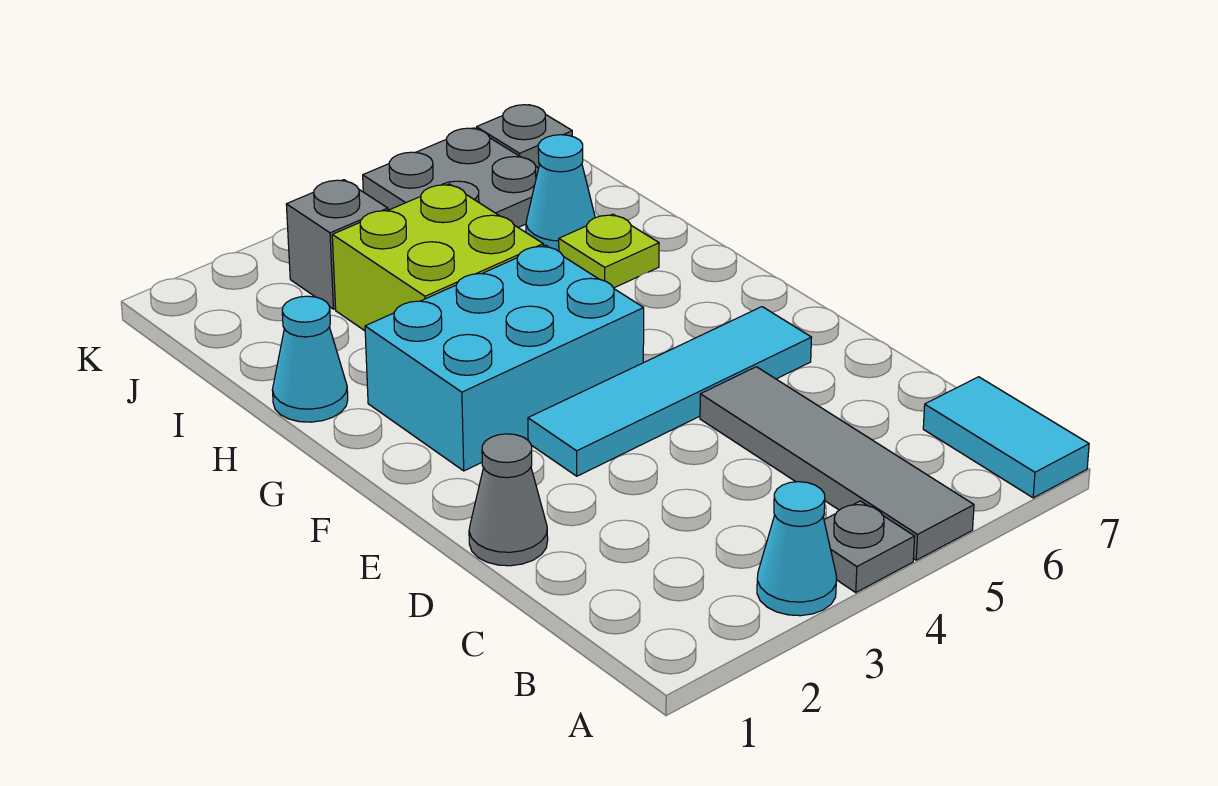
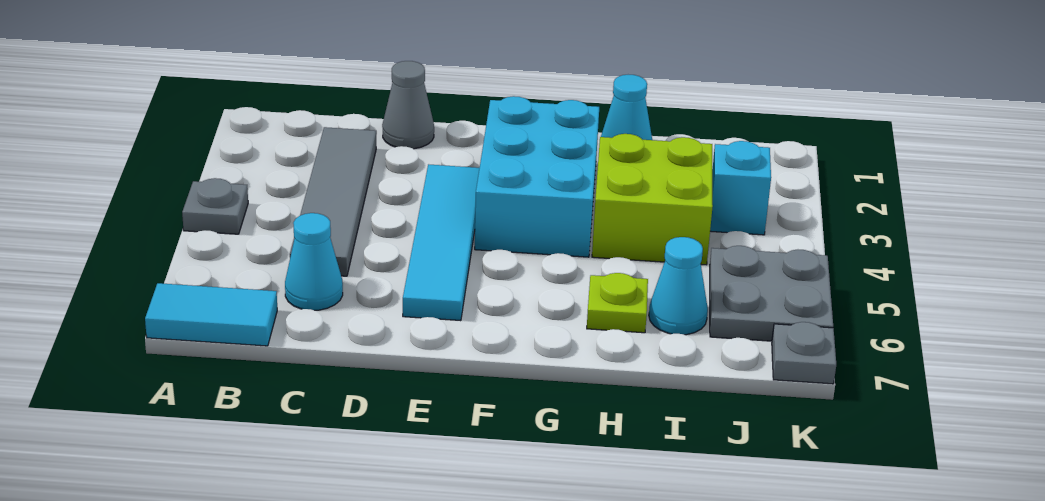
cyan cone A3 level 1 -> cyan cone C6 level 1
grey tile A5:D5 level 1 -> grey tile C2:C5 level 1
grey brick J3 level 1 -> cyan brick J3 level 1

